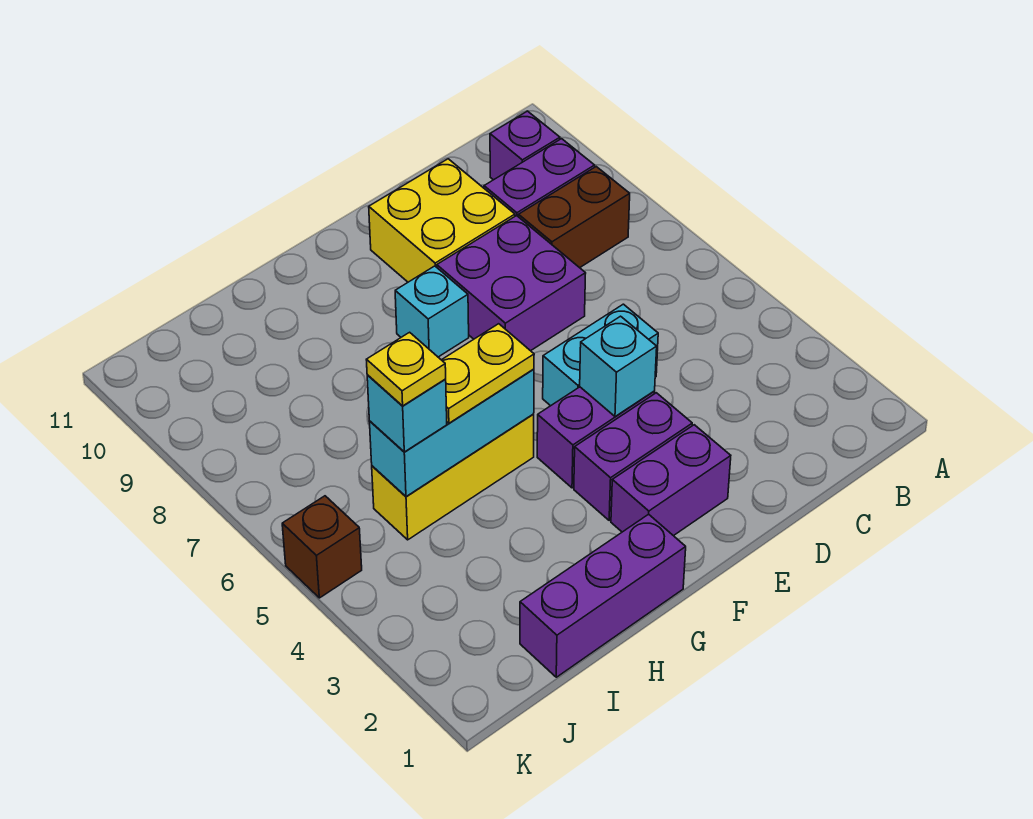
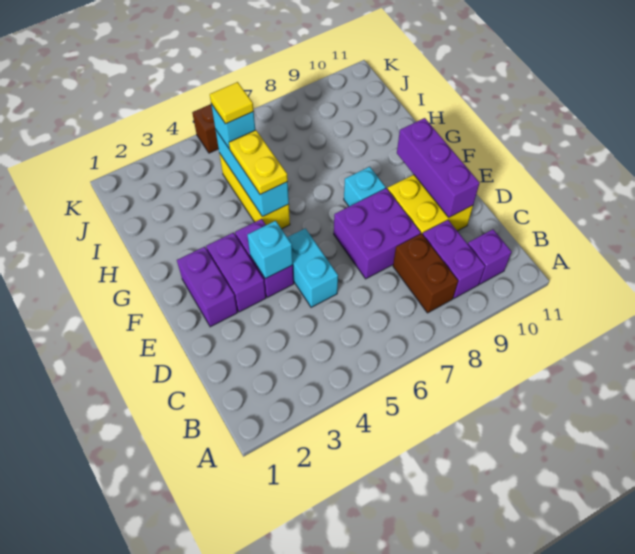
purple brick G1:I1 level 1 -> purple brick D10:F10 level 2
yellow plate I5 level 4 -> yellow tile I5 level 4

